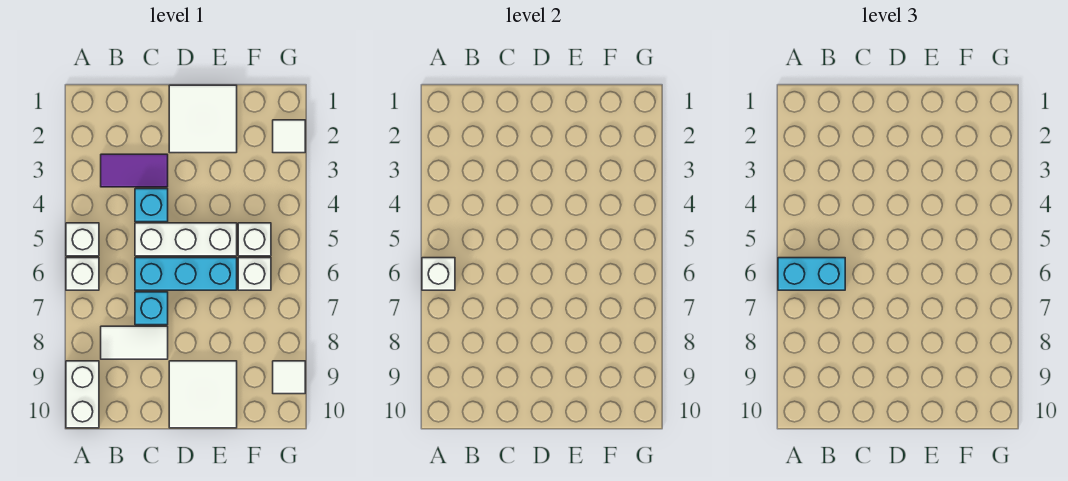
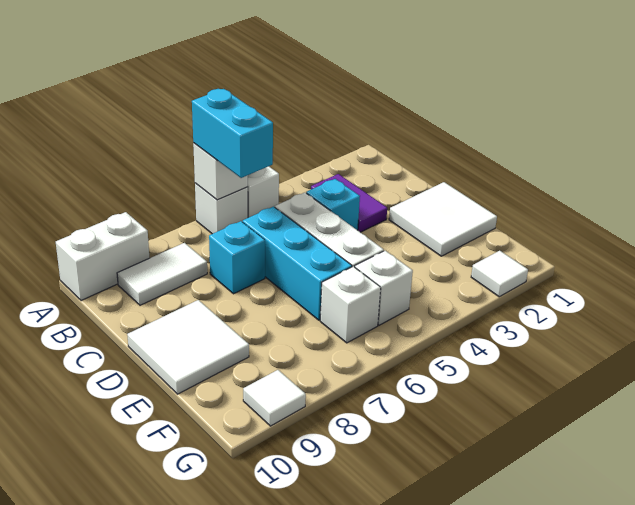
white tile B8:C8 level 1 -> white tile B8:B9 level 1

